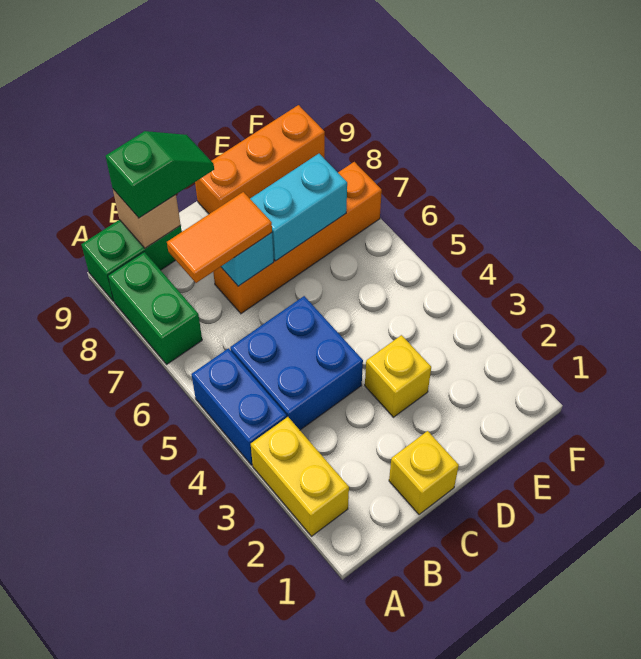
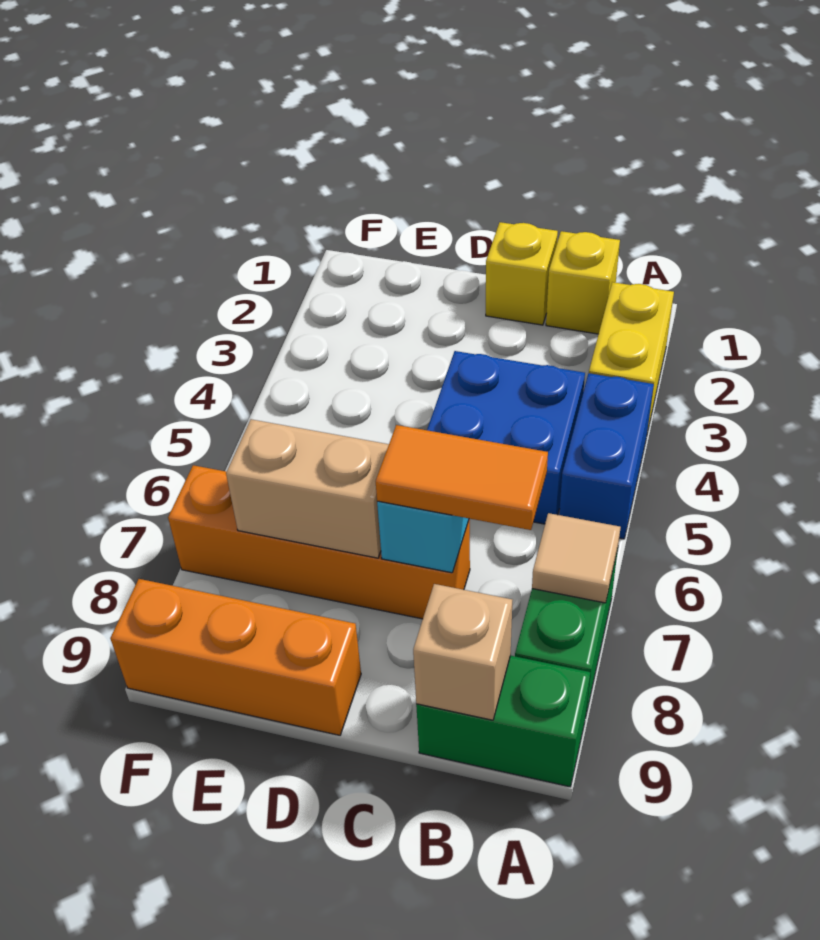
none -> tan tile A7 level 2
green slope B9:C9 level 3 top B -> none
yellow brick D3 level 1 -> yellow brick B1 level 1
cyan brick D7:E7 level 2 -> tan brick D7:E7 level 2

